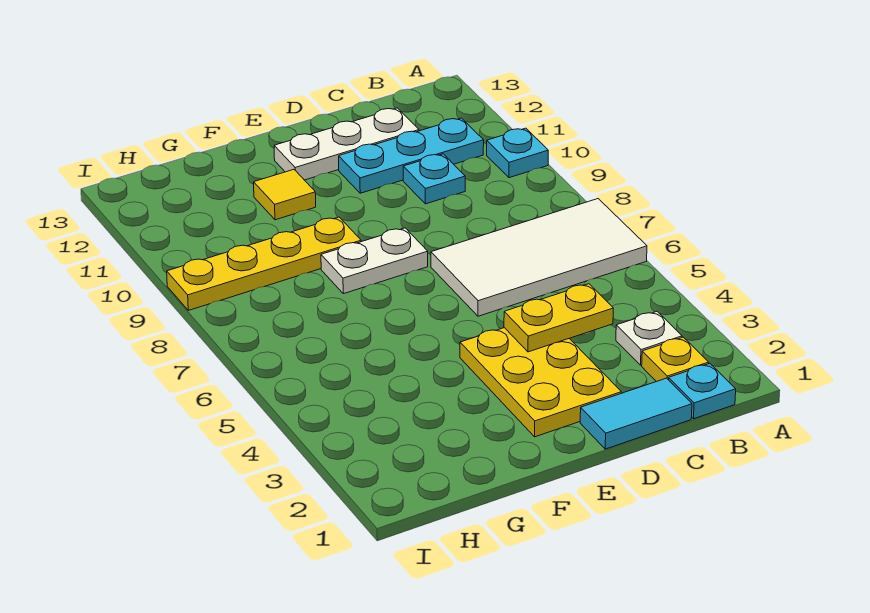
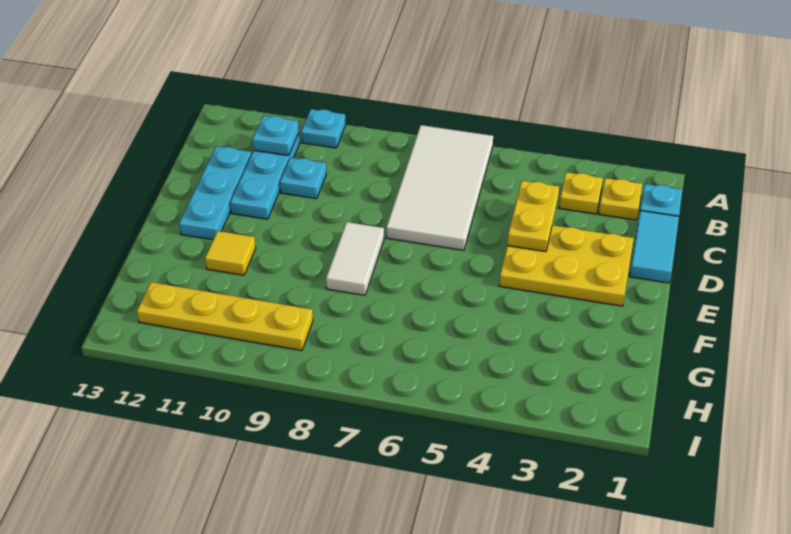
white plate B3 level 1 -> yellow plate B3 level 1
none -> cyan plate B11 level 2
white plate C12:E12 level 1 -> cyan plate C12:E12 level 1
white plate E8:F8 level 1 -> white tile E8:F8 level 1
yellow plate F9:I9 level 1 -> yellow plate H9:H12 level 1

